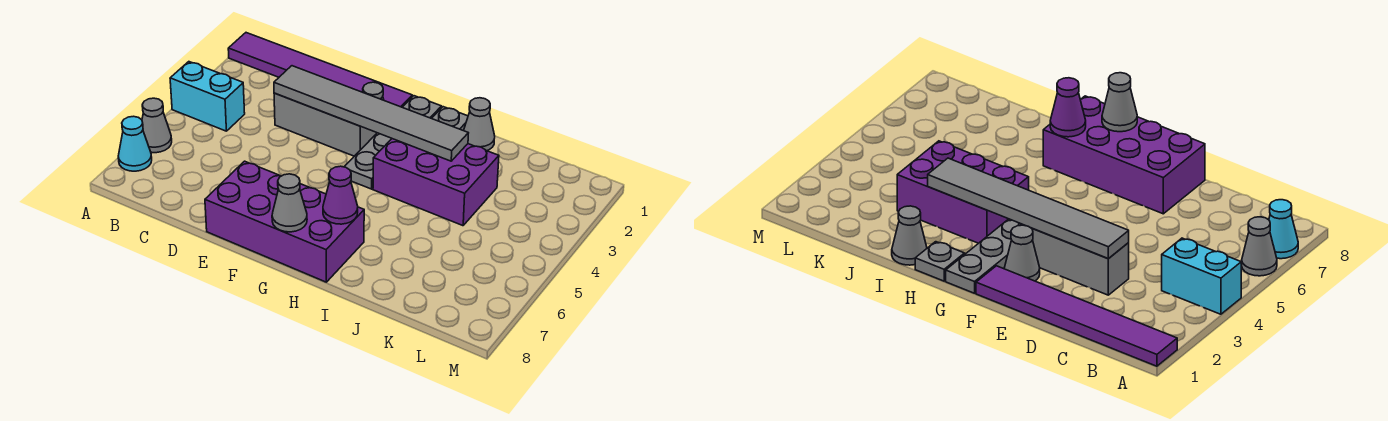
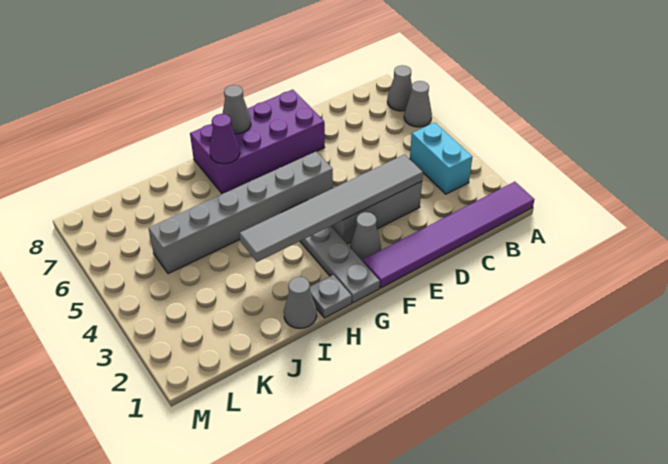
cyan brick A4:B4 level 1 -> cyan brick B3:B4 level 1
cyan cone A7 level 1 -> grey cone A7 level 1
none -> grey brick F5:K5 level 1
purple brick H3:J4 level 1 -> none

